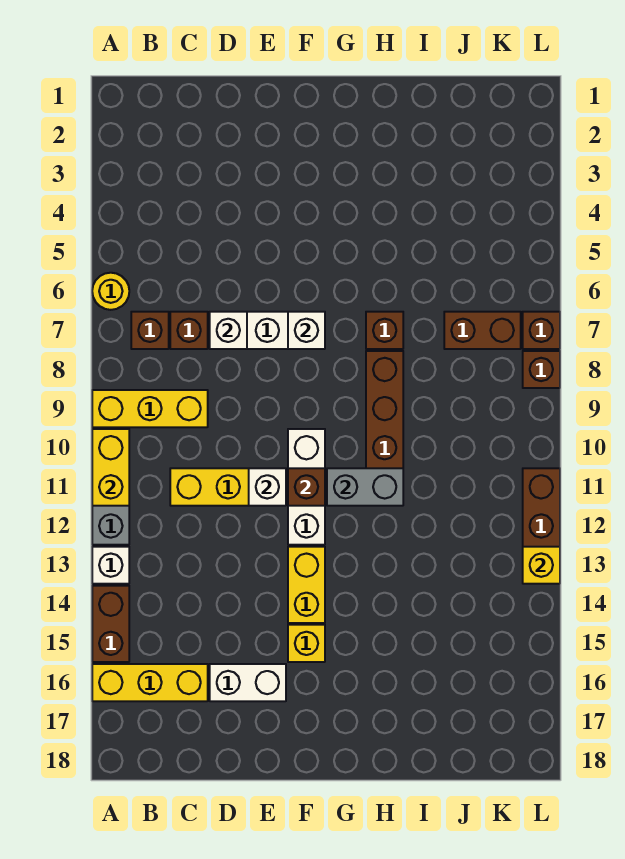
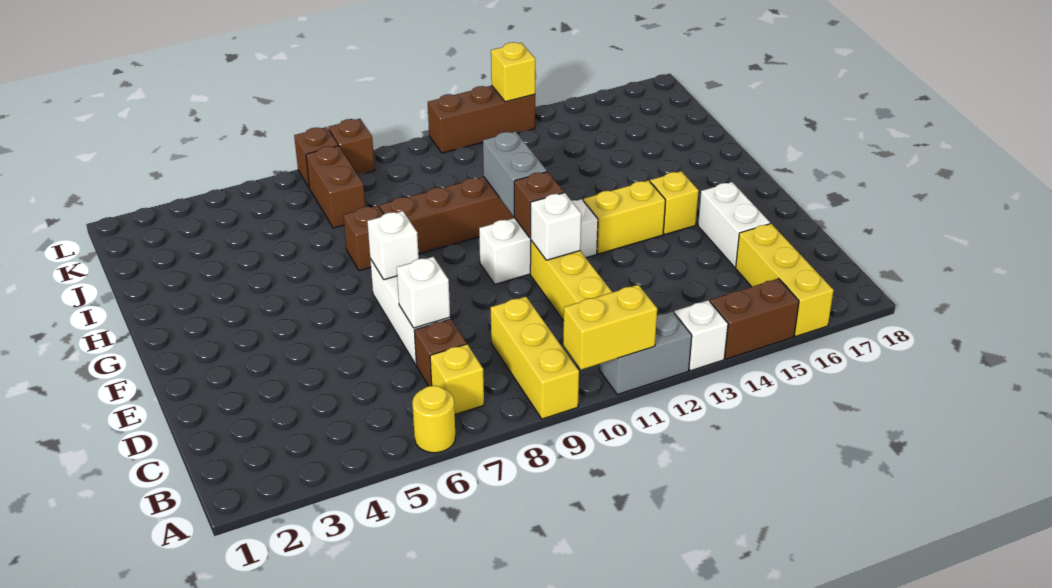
brown brick B7 level 1 -> yellow brick B7 level 1

